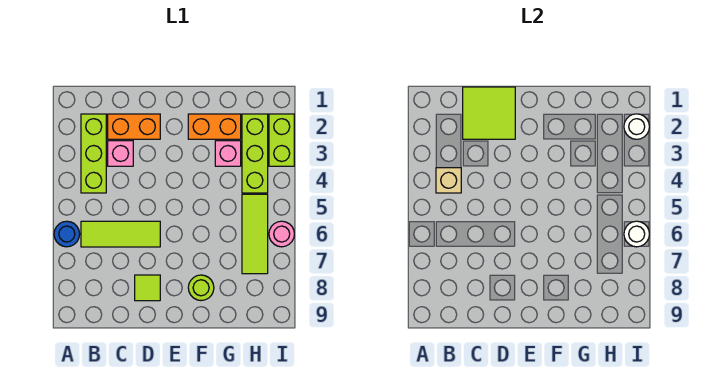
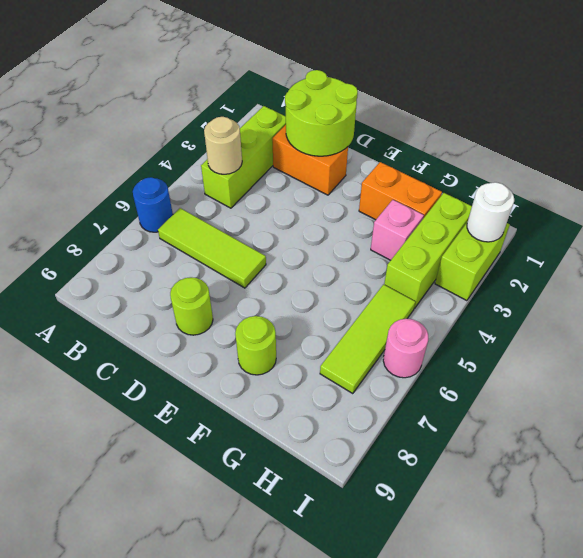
tan brick B4 level 2 -> tan round brick B4 level 2
lime tile C1:D2 level 2 -> lime round brick C1:D2 level 2
pink brick C3 level 1 -> none
lime tile D8 level 1 -> lime round brick D8 level 1
white round brick I6 level 2 -> none

